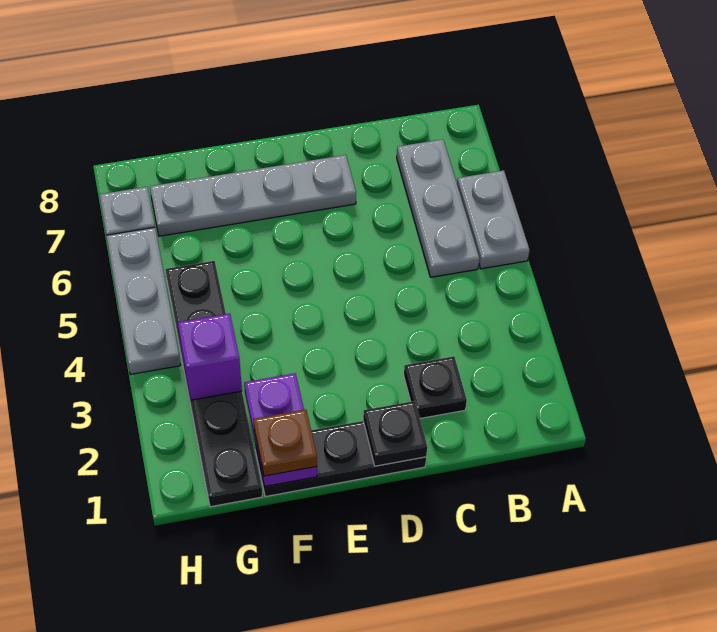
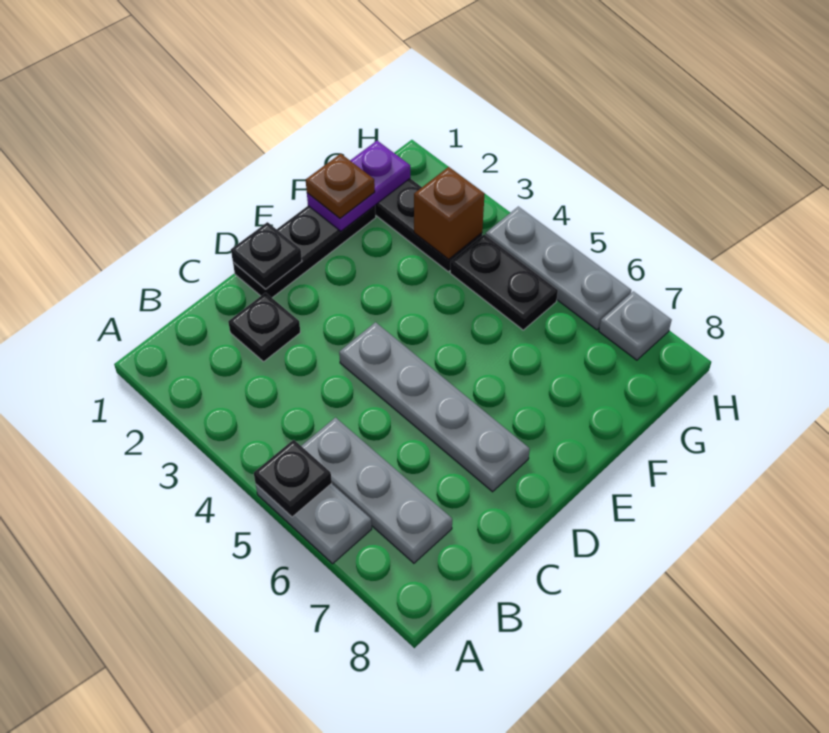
none -> black plate A5 level 2
grey plate D7:G7 level 1 -> grey plate D4:D7 level 1
purple plate F1:F2 level 2 -> purple plate F1:G1 level 2
purple brick G3 level 2 -> brown brick G3 level 2

